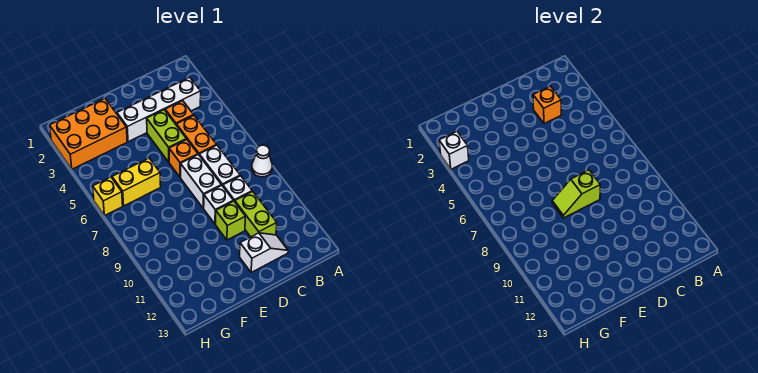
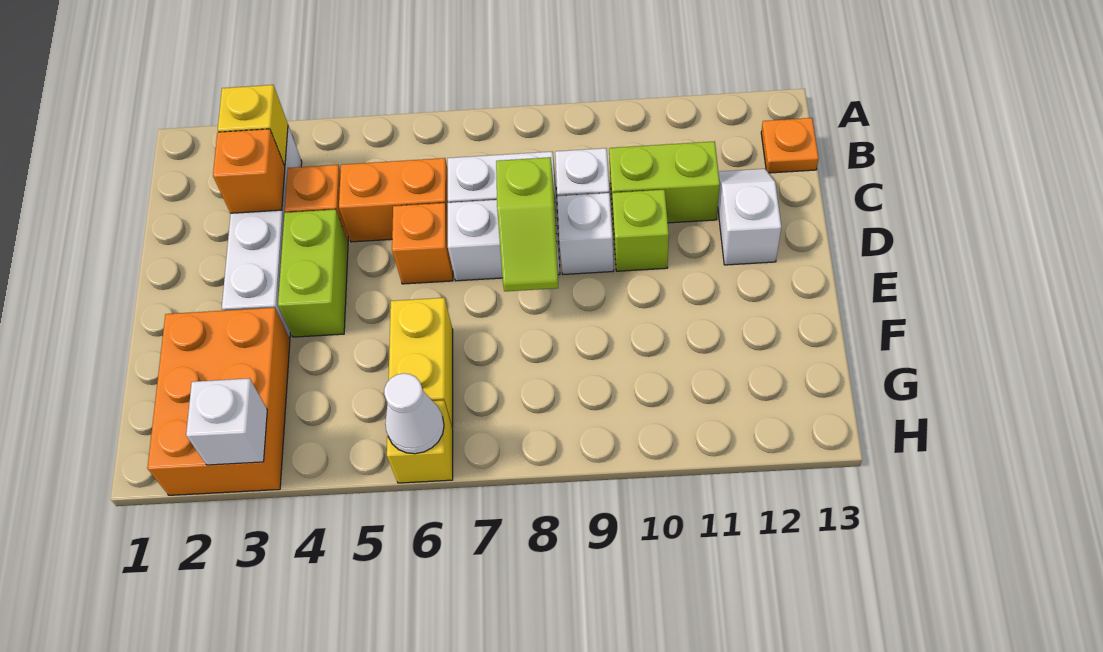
white cone A8 level 1 -> white cone H6 level 2
none -> yellow brick B3 level 2
none -> orange plate B13 level 1
lime brick D4:D5 level 1 -> lime brick D4:E4 level 1

